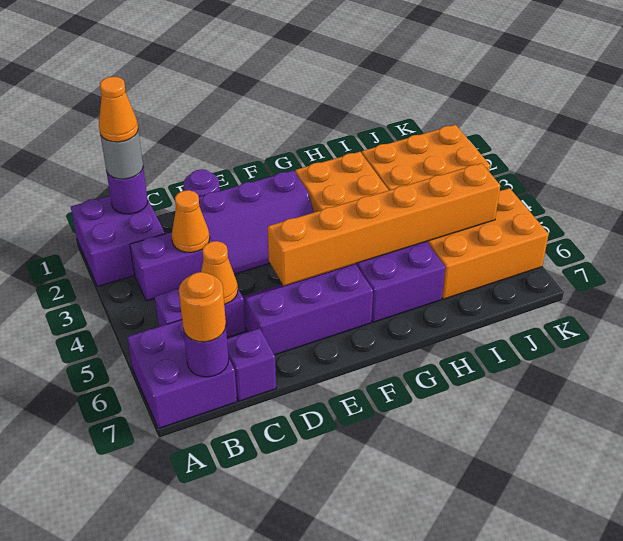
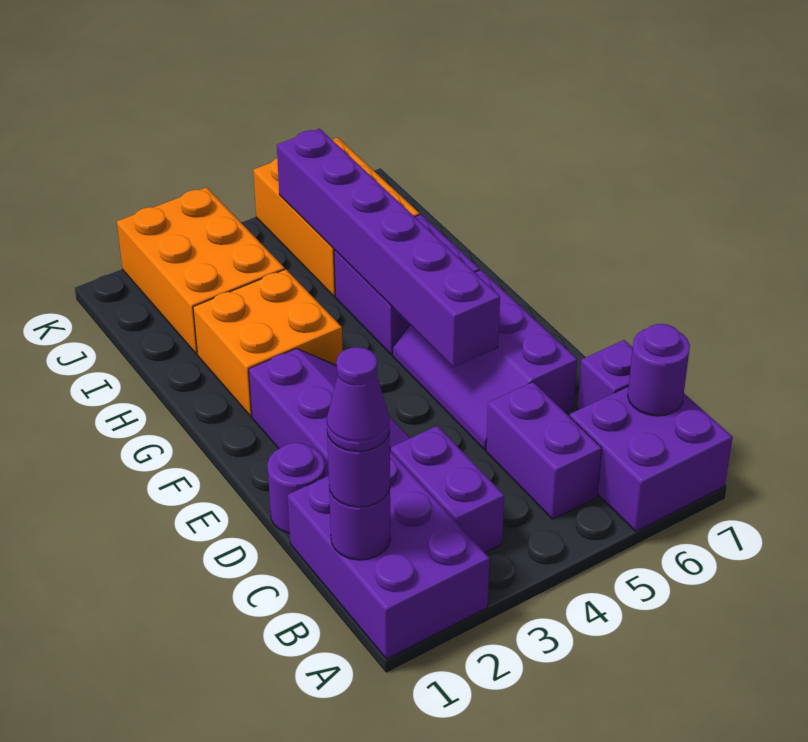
purple brick A1:B2 level 1 -> purple brick A1:C2 level 1
grey round brick B1 level 3 -> purple round brick B1 level 3
orange cone B1 level 4 -> purple cone B1 level 4
orange round brick B7 level 3 -> none
orange cone C3 level 2 -> none
orange cone C5 level 2 -> none
orange brick E5:J5 level 2 -> purple brick E5:J5 level 2

